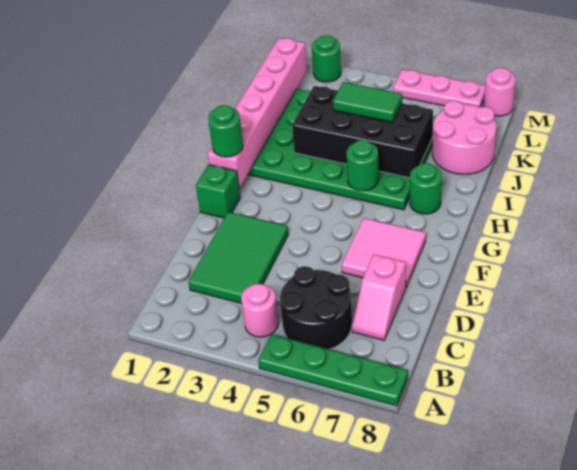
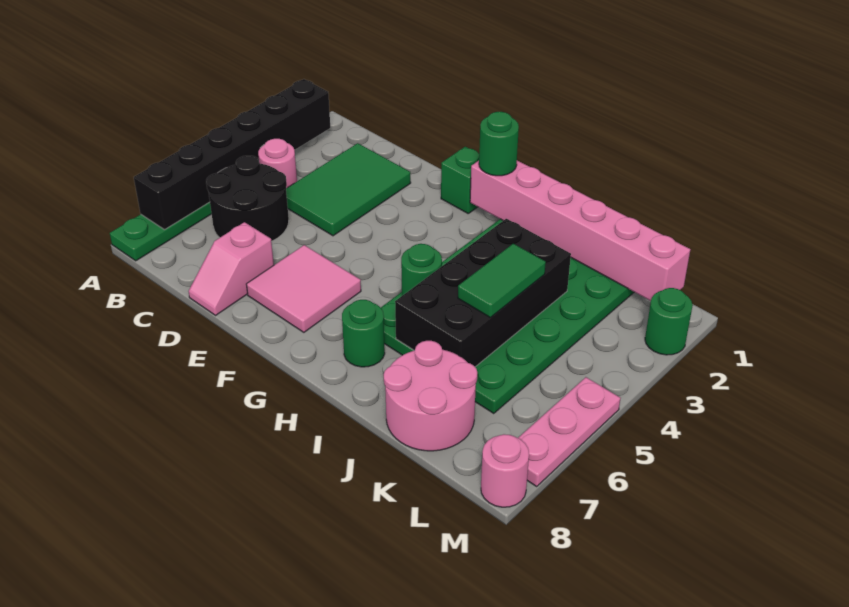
none -> black brick A2:A7 level 2
green tile C2:E3 level 1 -> green tile C2:D4 level 1
pink slope C7:D7 level 1 top D -> pink slope D7:D8 level 1 top 7

